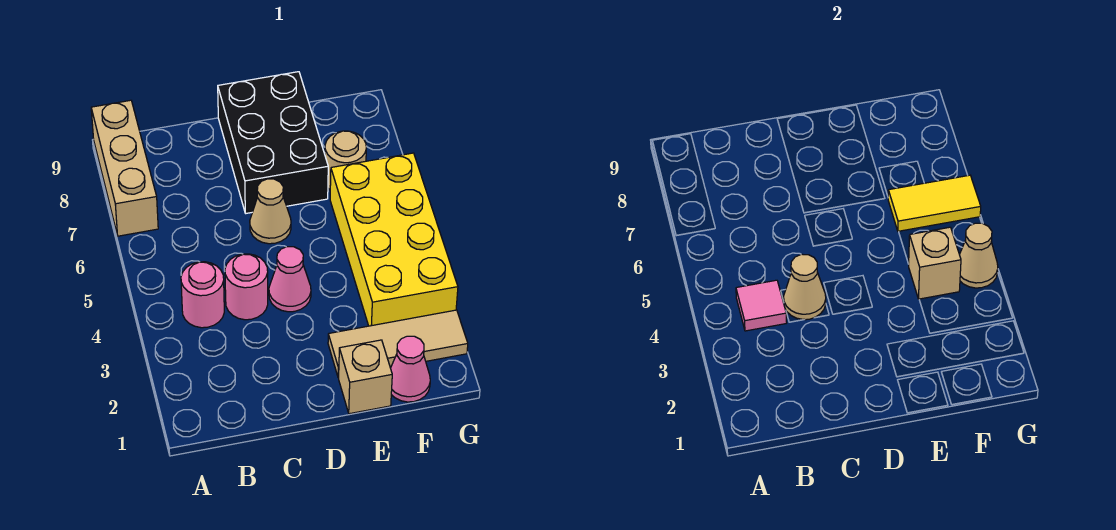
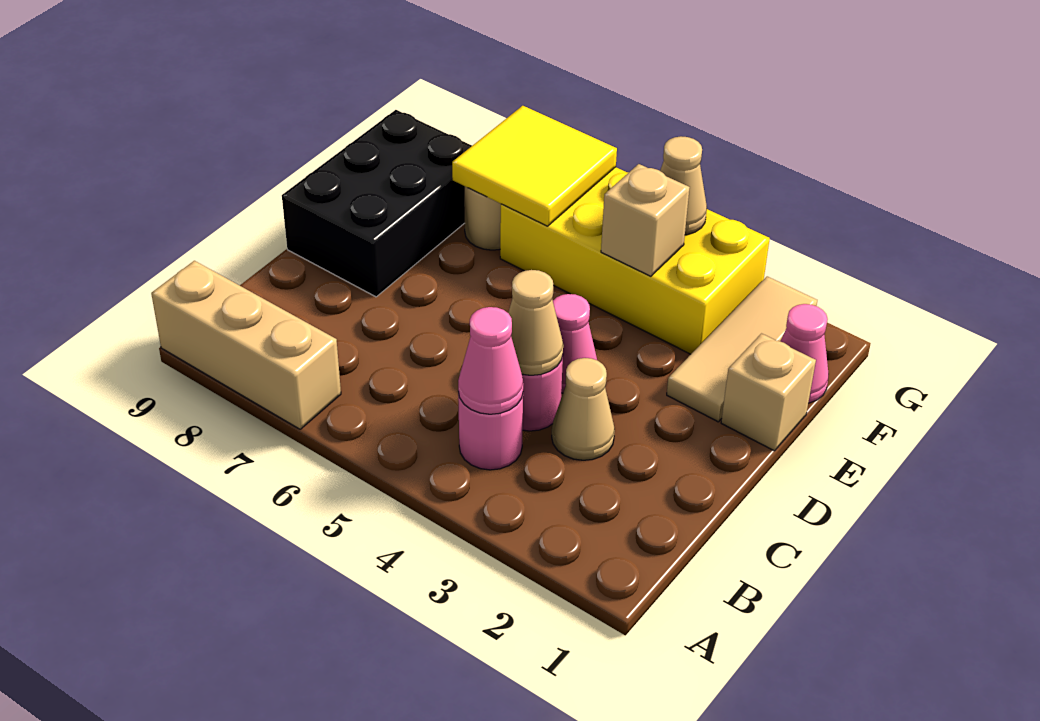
pink tile B4 level 2 -> pink cone B4 level 2
tan cone D6 level 1 -> tan cone C3 level 1
black brick D7:E9 level 1 -> black brick D8:F9 level 1
yellow tile F6:G6 level 2 -> yellow tile F6:G7 level 2

